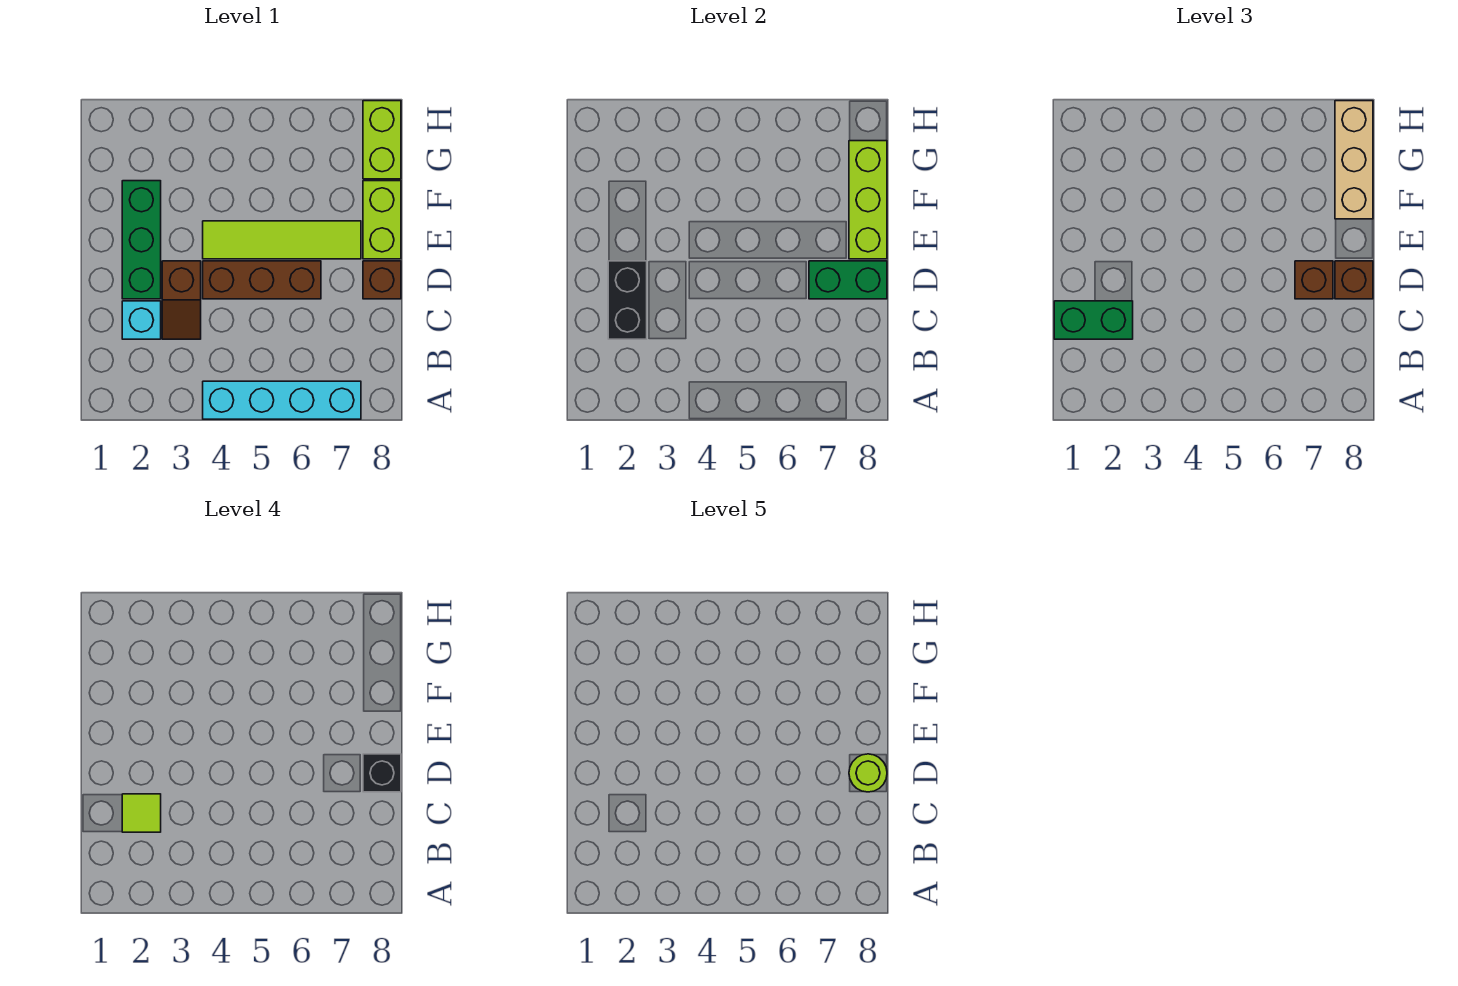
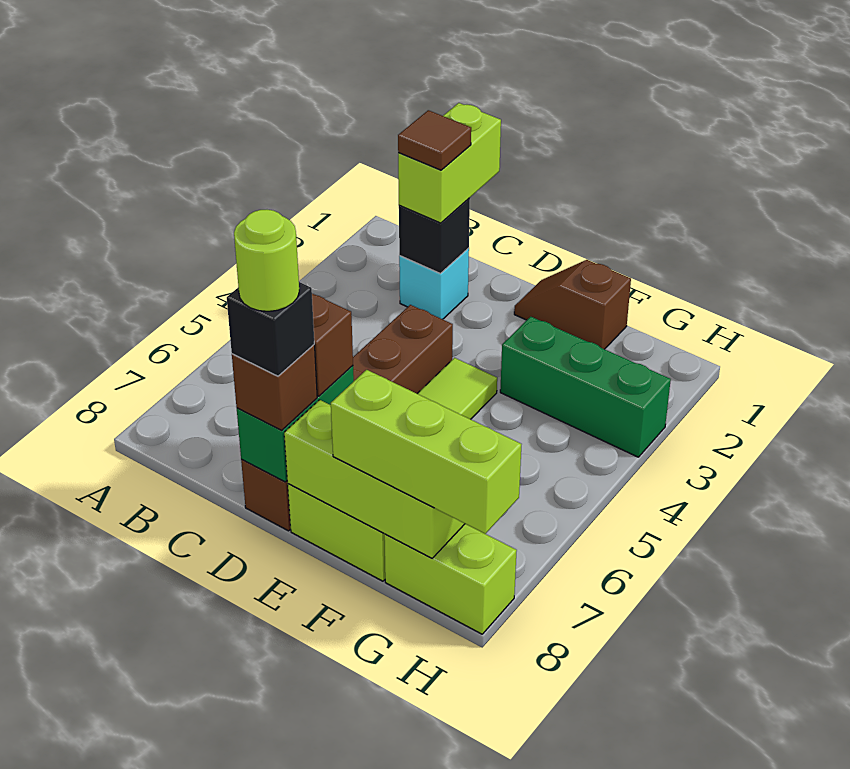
cyan brick A4:A7 level 1 -> none
green brick C1:C2 level 3 -> lime brick C1:C2 level 3
black brick C2:D2 level 2 -> black brick C2 level 2
lime tile C2 level 4 -> brown tile C2 level 4
brown slope C3:D3 level 1 top D -> brown slope E1:F1 level 1 top F
green brick D2:F2 level 1 -> green brick F3:H3 level 1
tan brick F8:H8 level 3 -> lime brick F8:H8 level 3

